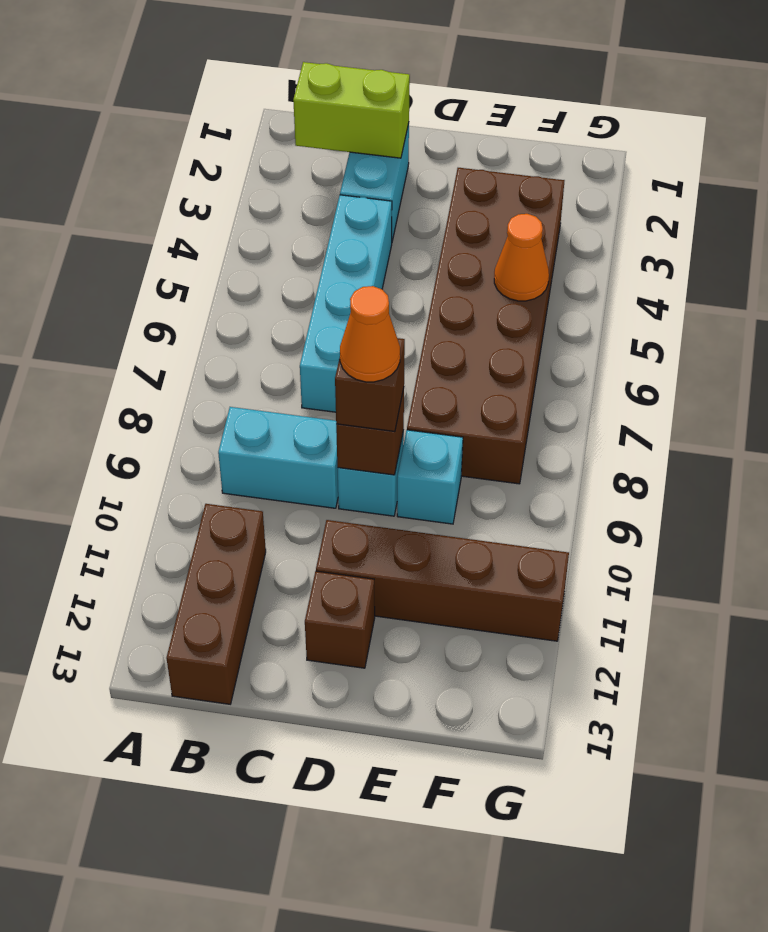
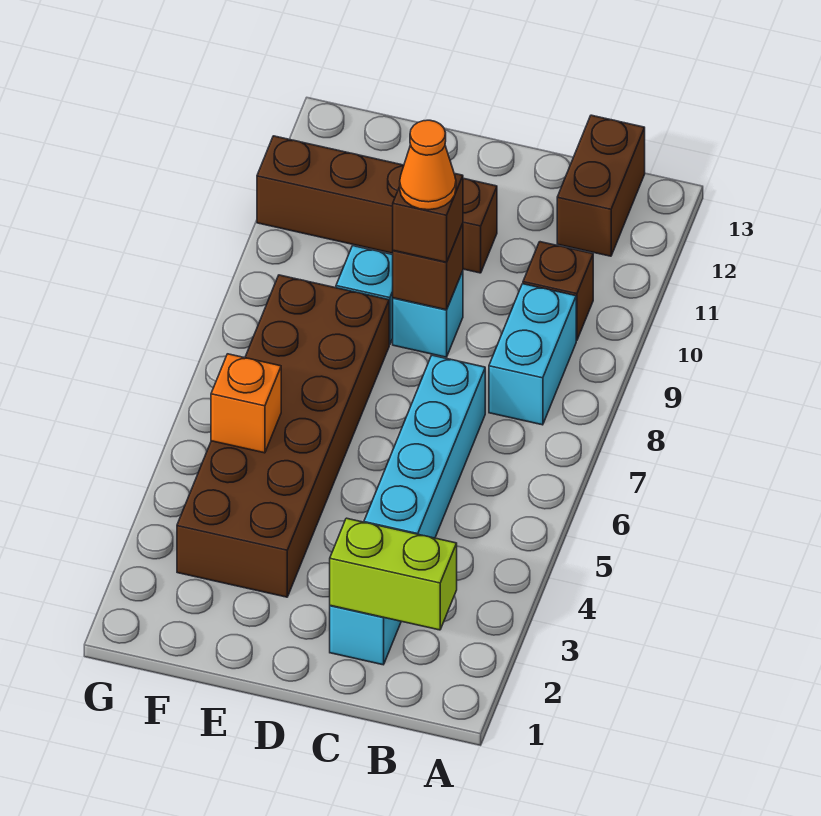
cyan brick B9:C9 level 1 -> cyan brick B8:B9 level 1
brown brick B11:B13 level 1 -> brown brick B12:B13 level 1
brown brick D12 level 1 -> brown brick B10 level 1
orange cone F5 level 2 -> orange brick F5 level 2

